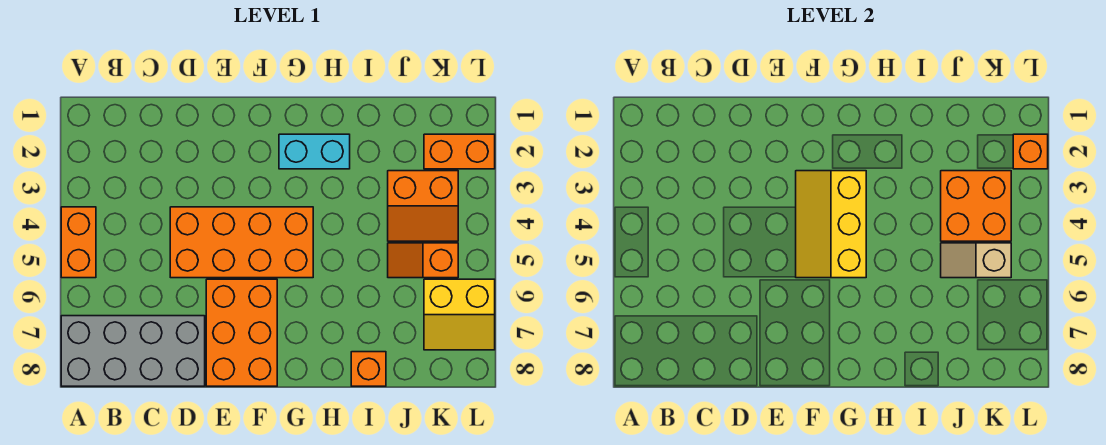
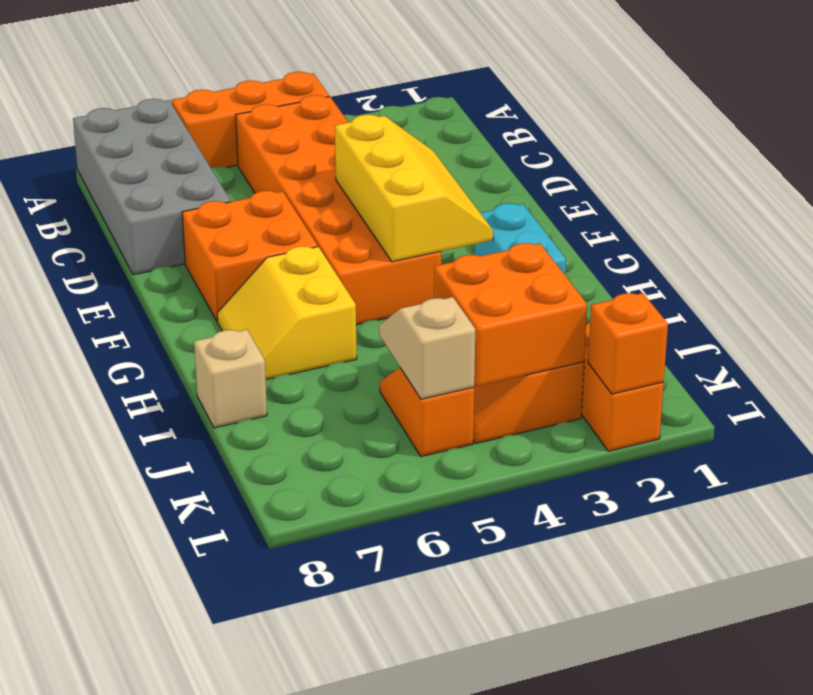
orange brick A4:A5 level 1 -> orange brick A4:A6 level 1
orange brick D4:G5 level 1 -> orange brick B4:G5 level 1
orange brick E6:F8 level 1 -> orange brick E6:F7 level 1
yellow slope F3:G5 level 2 top G -> yellow slope E3:G4 level 2 top 4
orange brick I8 level 1 -> tan brick I8 level 1
yellow slope K6:L7 level 1 top 6 -> yellow slope G6:H7 level 1 top 6

